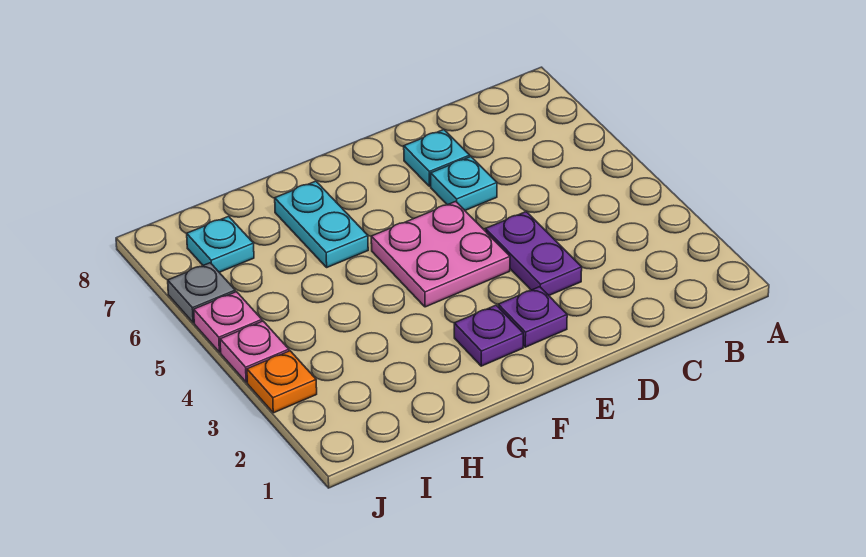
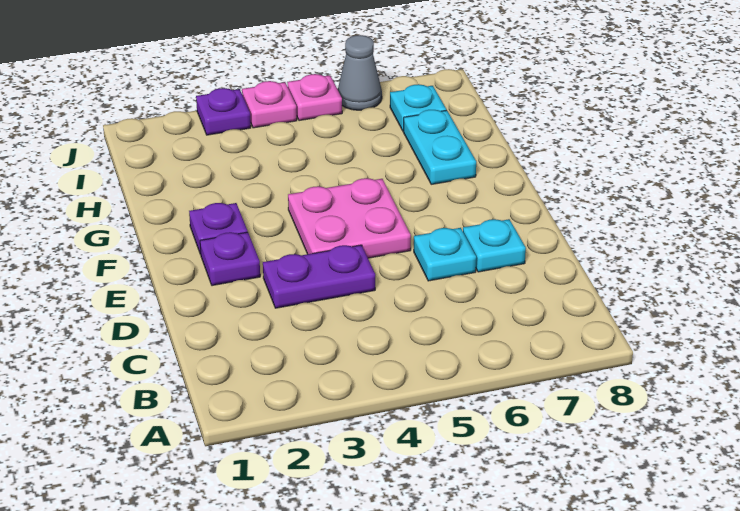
cyan plate G6:G7 level 1 -> cyan plate G7:H7 level 1
orange plate J3 level 1 -> purple plate J3 level 1
grey plate J6 level 1 -> grey cone J6 level 1

